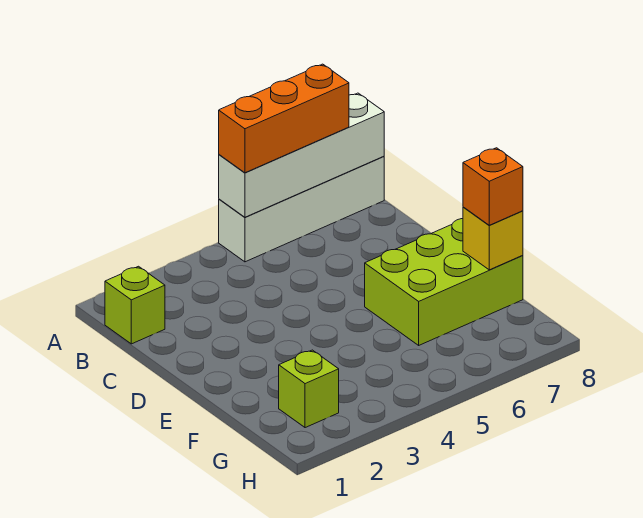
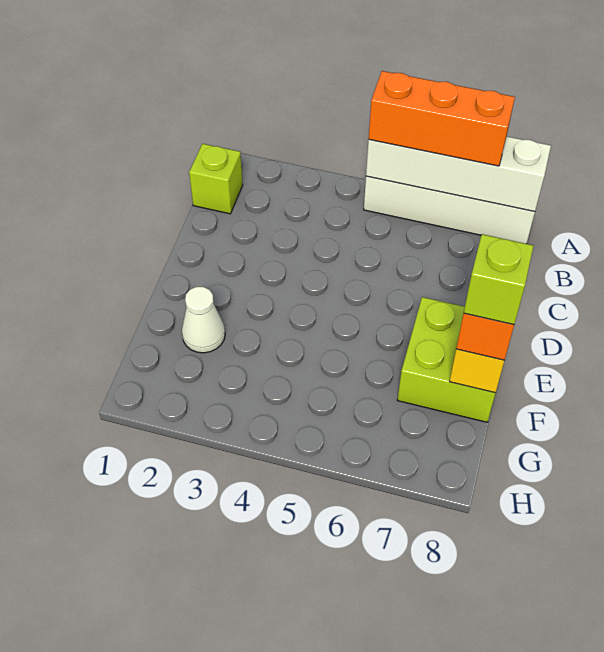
lime brick E6:F8 level 1 -> lime brick E7:F8 level 1
none -> white cone F2 level 1
lime brick G2 level 1 -> lime brick F8 level 4

